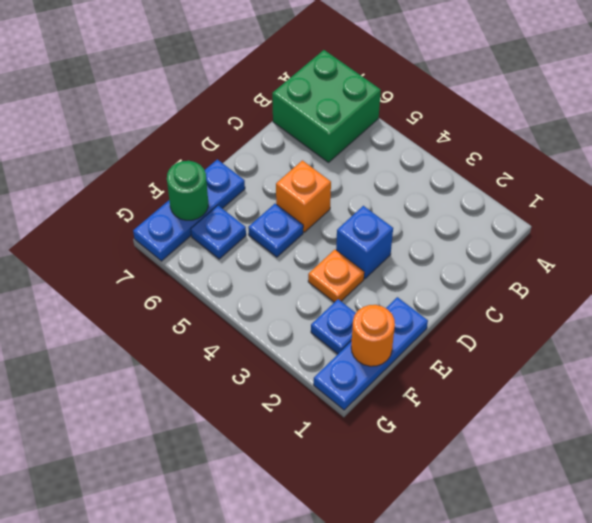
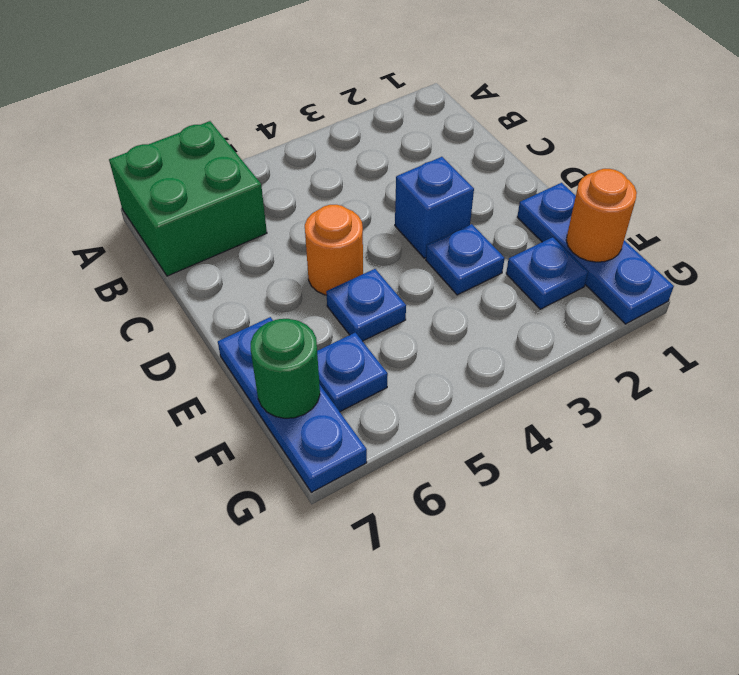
orange brick D5 level 1 -> orange round brick D5 level 1
orange plate E3 level 1 -> blue plate E3 level 1

